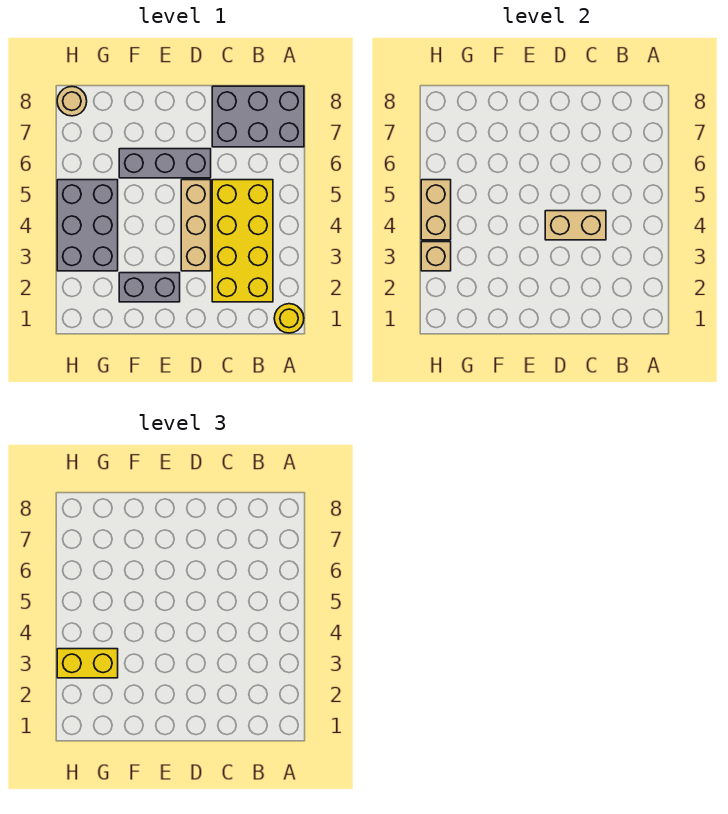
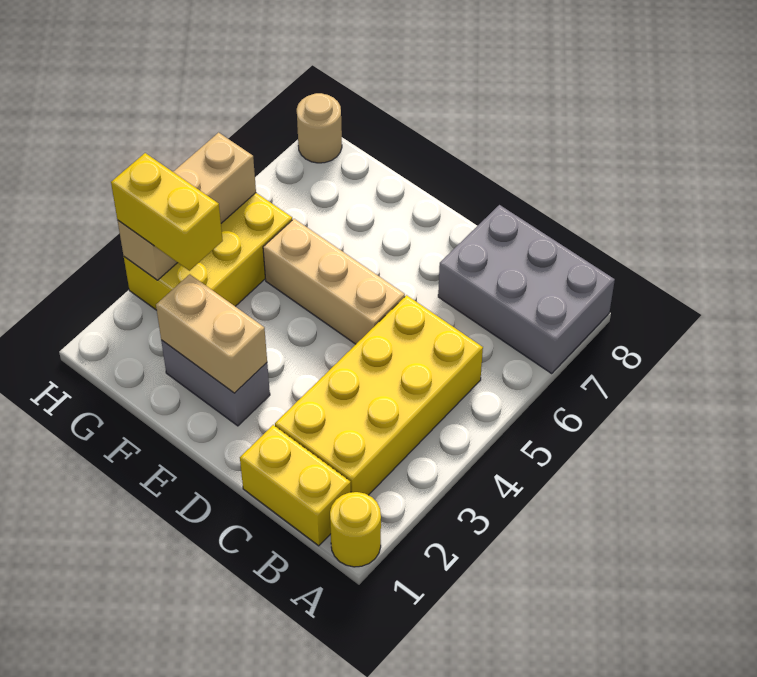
none -> yellow brick B1:C1 level 1
tan brick C4:D4 level 2 -> tan brick E2:F2 level 2
tan brick D3:D5 level 1 -> tan brick D5:F5 level 1
grey brick D6:F6 level 1 -> none
grey brick G3:H5 level 1 -> yellow brick G3:H5 level 1

